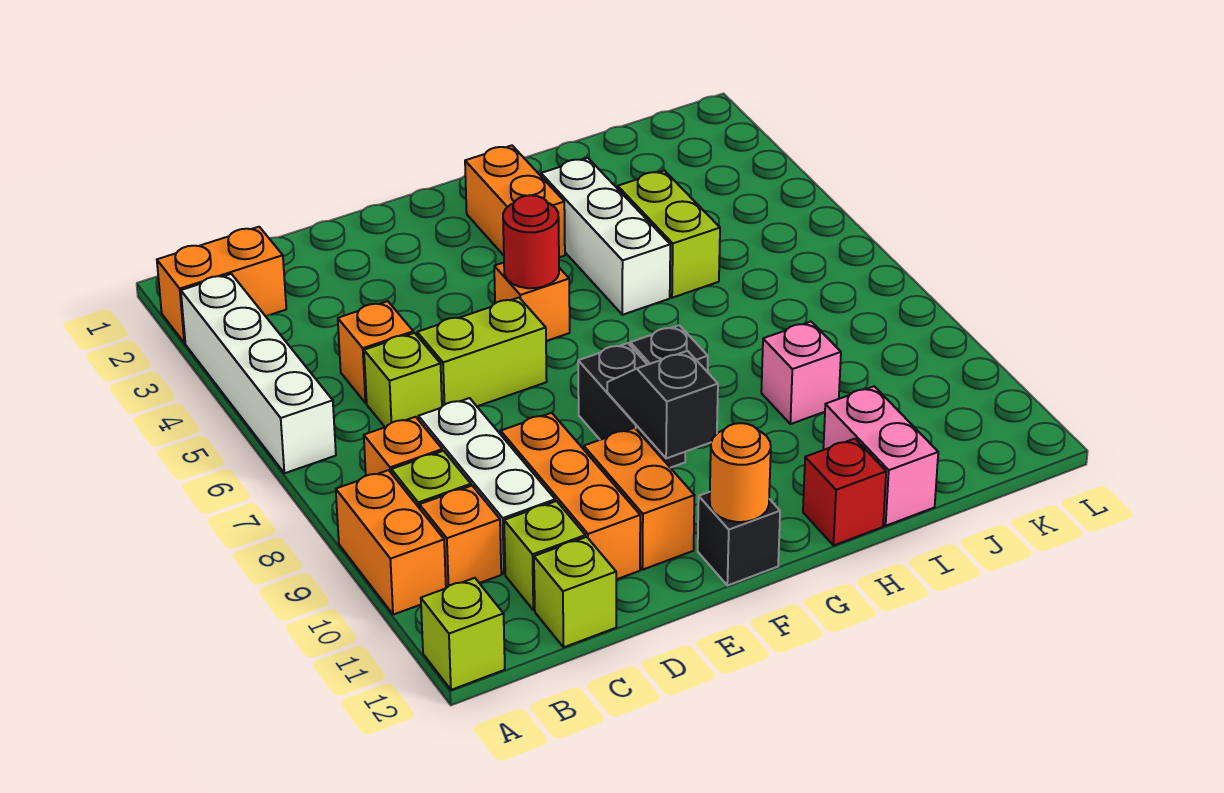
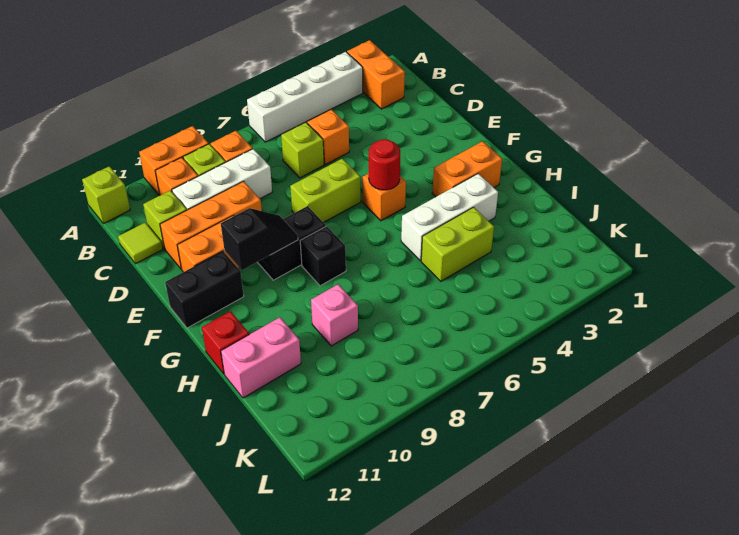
lime brick C12 level 1 -> lime tile C12 level 1
lime brick D6:E6 level 1 -> lime brick E6:E7 level 1
black brick F12 level 1 -> black brick F11:F12 level 1
orange round brick F12 level 2 -> none

